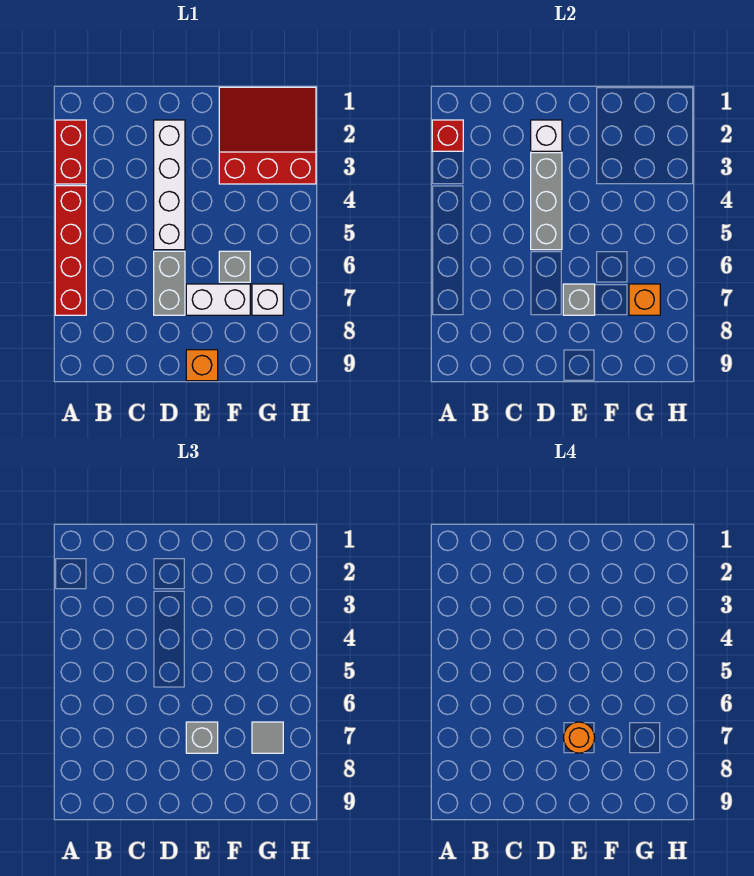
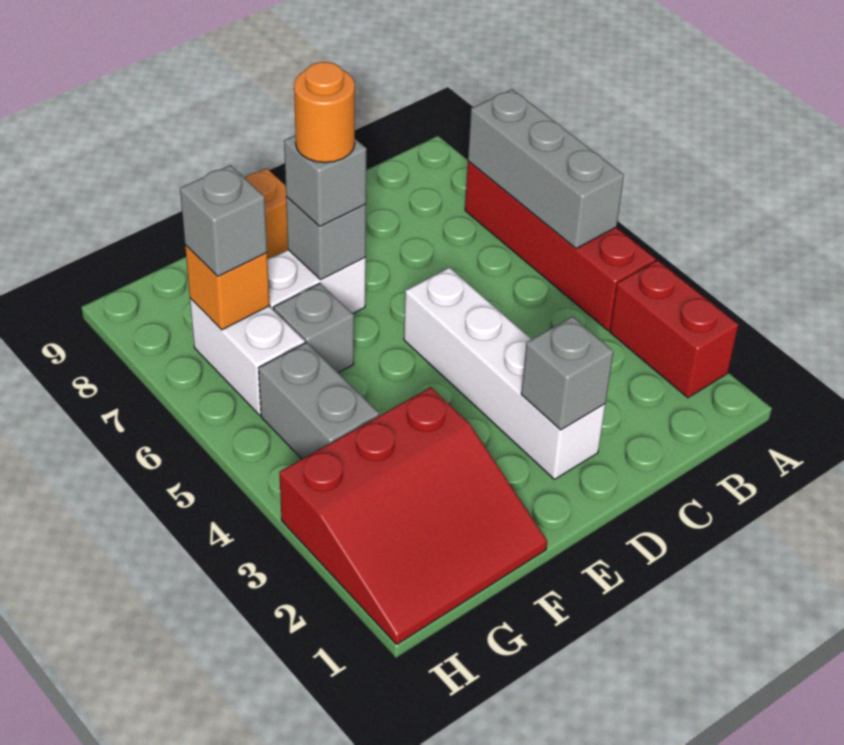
red brick A2 level 2 -> none
white brick D2 level 2 -> grey brick D2 level 2
grey brick D3:D5 level 2 -> grey brick A5:A7 level 2
grey brick D6:D7 level 1 -> grey brick G4:G5 level 1
white brick G7 level 1 -> white brick G6:G7 level 1
grey tile G7 level 3 -> grey brick G7 level 3

